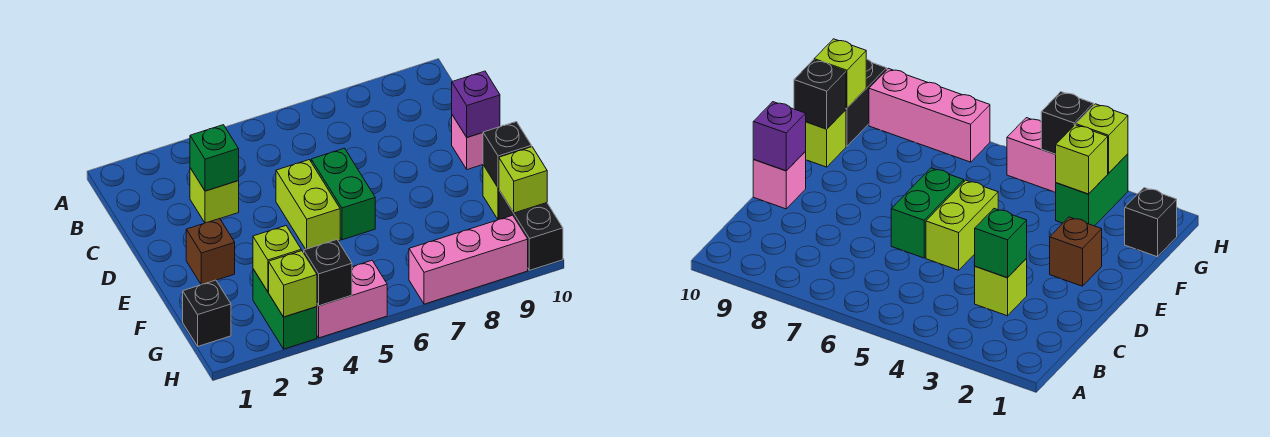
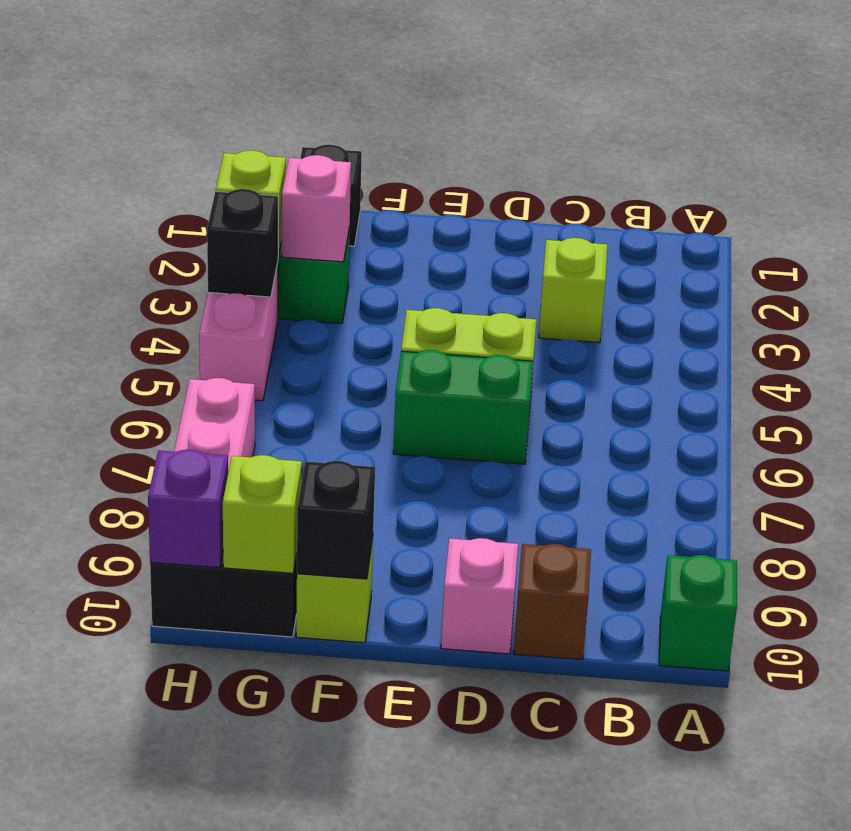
green brick C3 level 2 -> green brick A10 level 1
purple brick D10 level 2 -> purple brick H10 level 2
brown brick E2 level 1 -> brown brick C10 level 1
lime brick G3 level 2 -> pink brick G3 level 2

